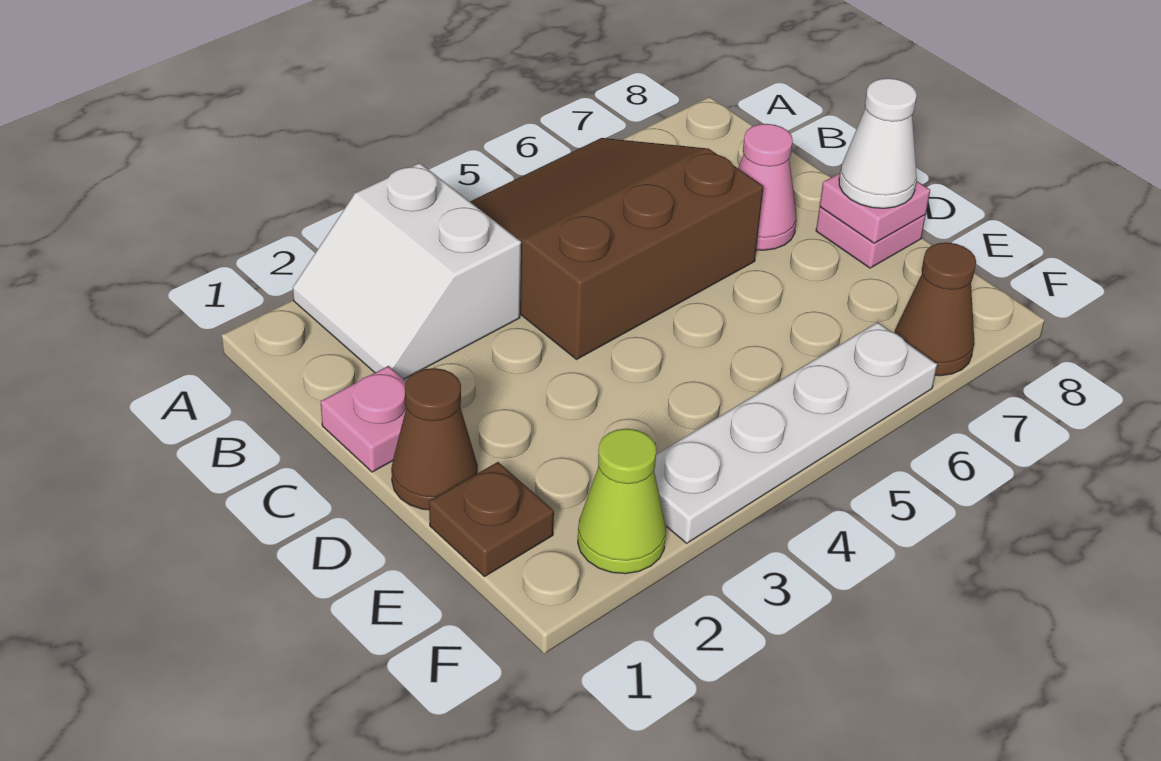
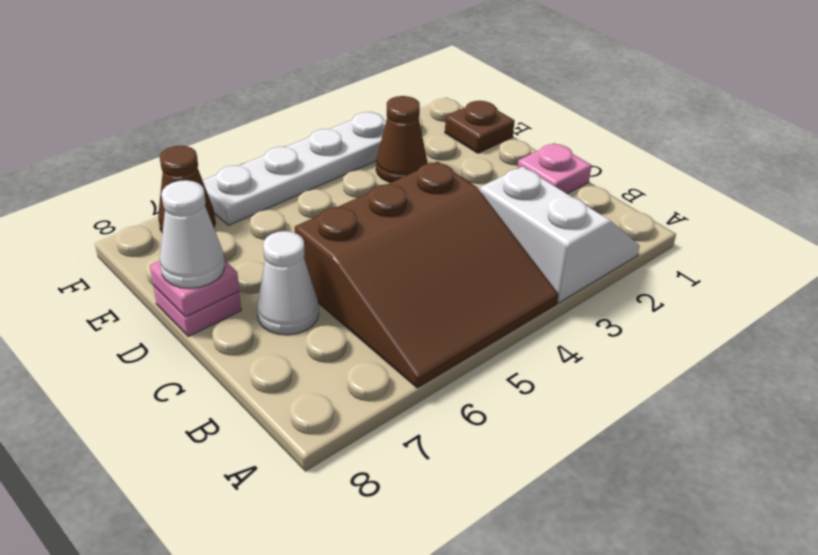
pink cone C7 level 1 -> white cone C7 level 1
brown cone D1 level 1 -> brown cone E3 level 1
lime cone F2 level 1 -> none

